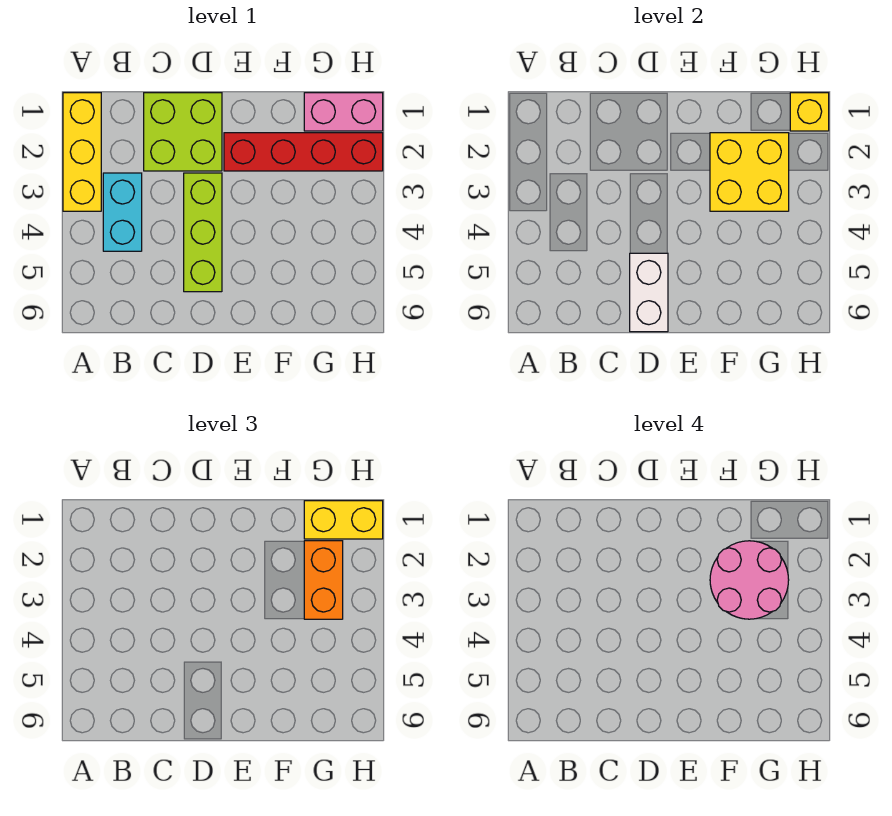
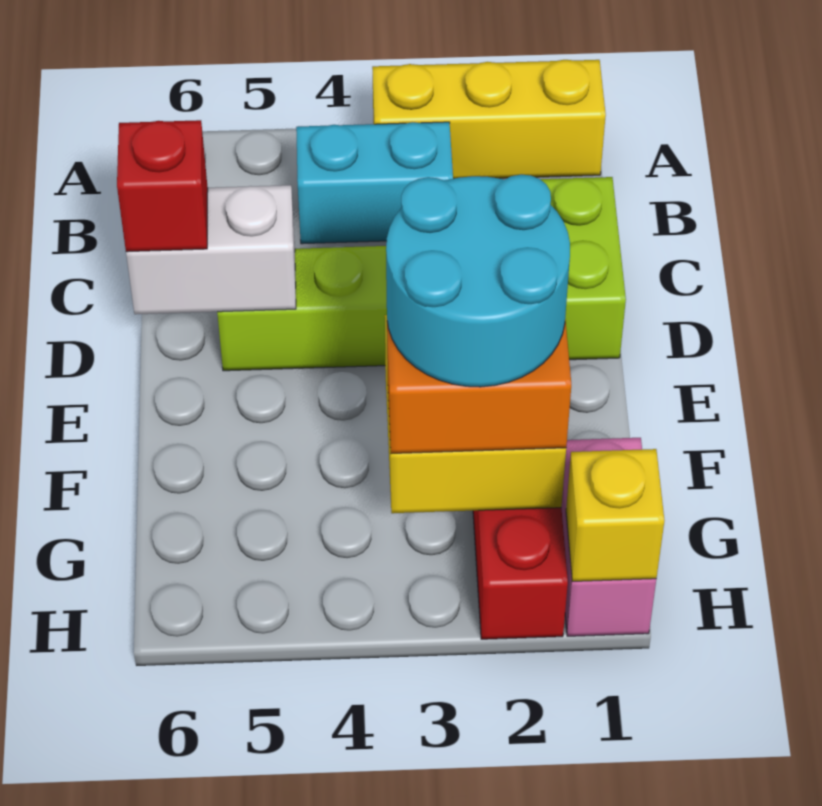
none -> red brick D6 level 3
pink round brick F2:G3 level 4 -> cyan round brick F2:G3 level 4
yellow brick G1:H1 level 3 -> none

